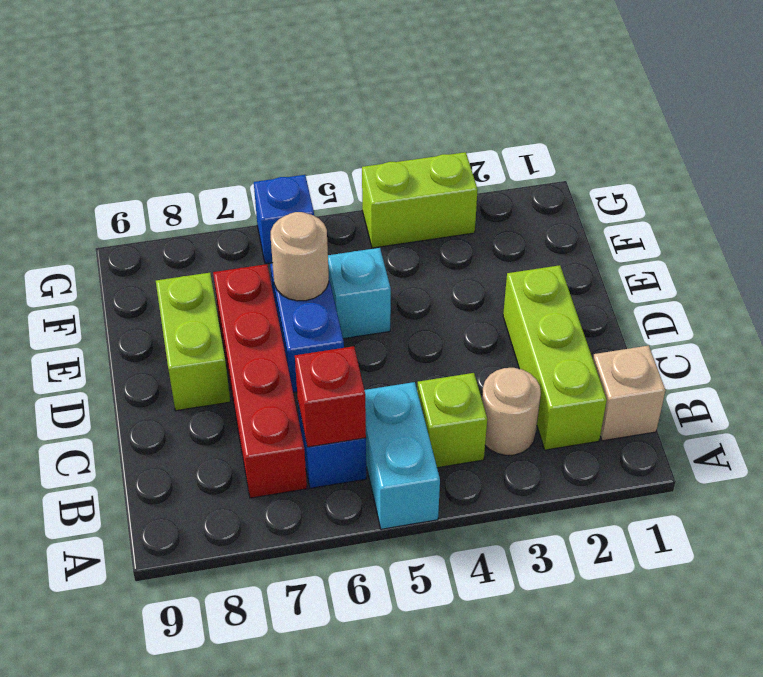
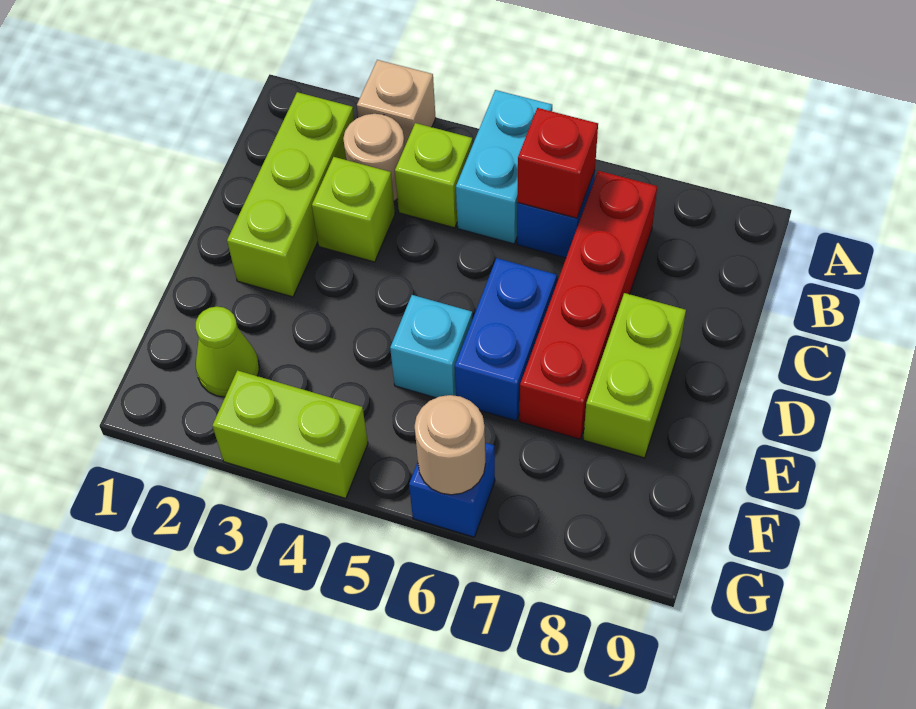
tan brick B1 level 1 -> tan brick A3 level 1
none -> lime brick C3 level 1
tan round brick E6 level 2 -> tan round brick G6 level 2
none -> lime cone F2 level 1

